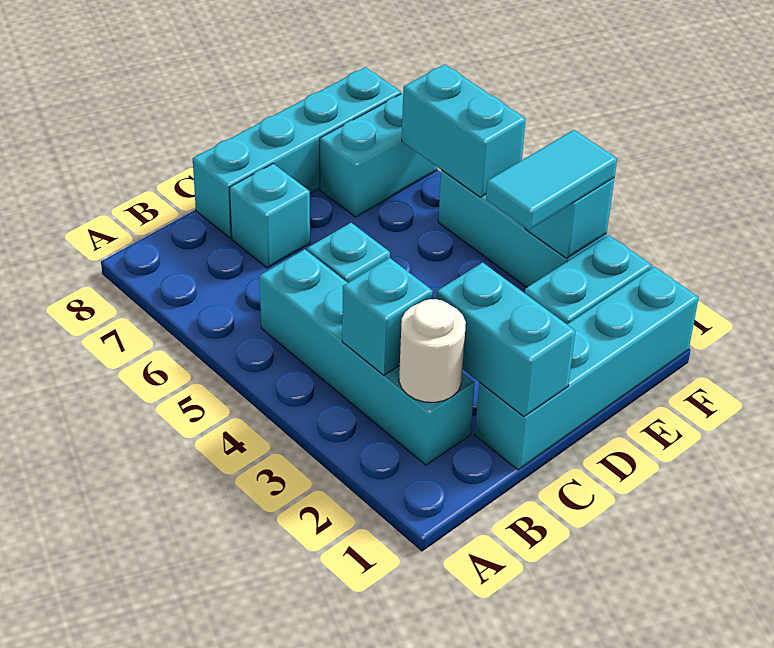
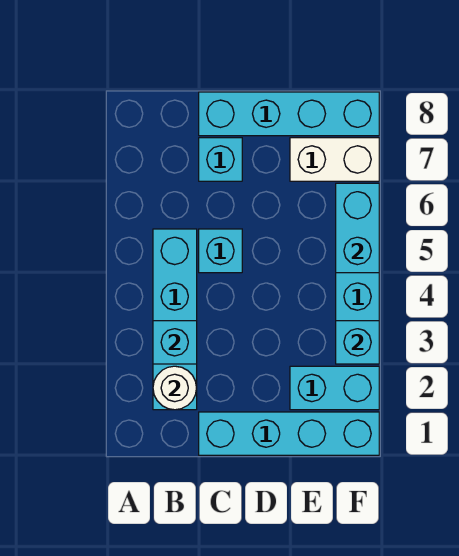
cyan brick C1:C2 level 2 -> none
cyan tile E3:F3 level 3 -> none
cyan brick E7:F7 level 1 -> white brick E7:F7 level 1

